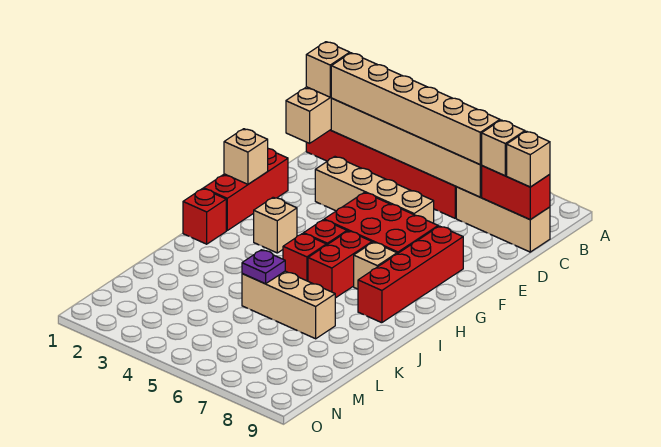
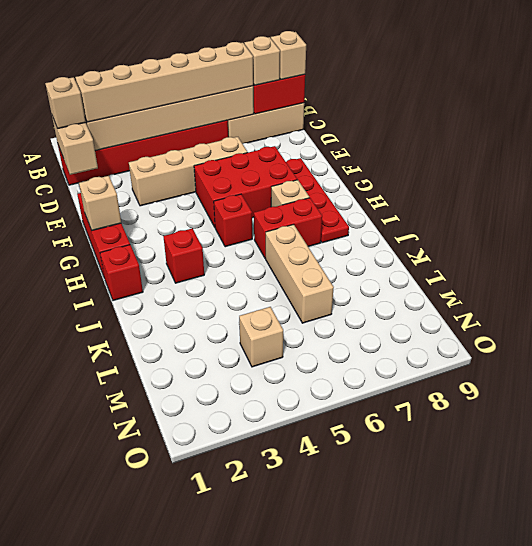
red brick F8:I8 level 1 -> red plate F8:I8 level 1
tan brick H3 level 1 -> tan brick M4 level 1
red brick H6:I6 level 1 -> red brick I6:I7 level 1
red brick I5 level 1 -> red brick I3 level 1
tan brick K5:K7 level 1 -> tan brick J6:L6 level 1
purple plate K5 level 2 -> none

